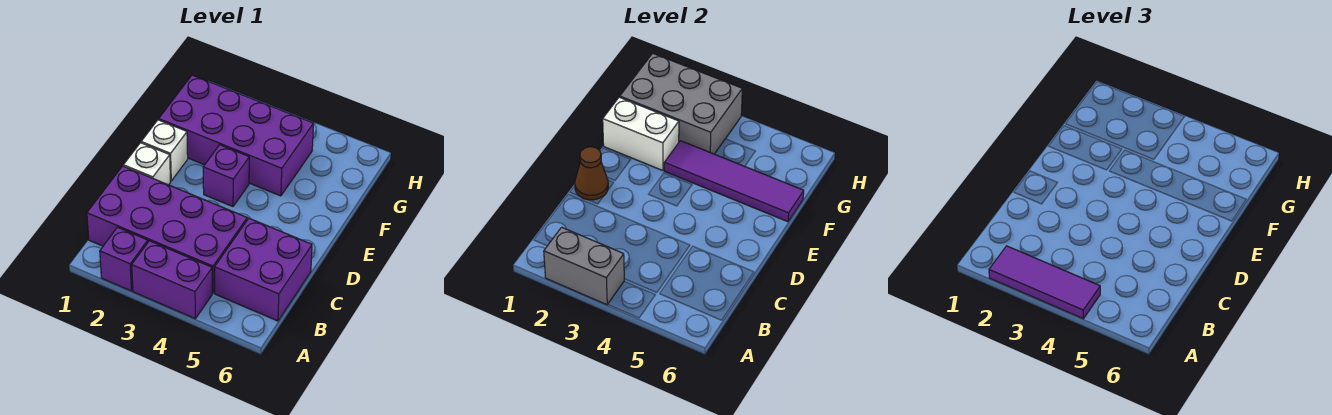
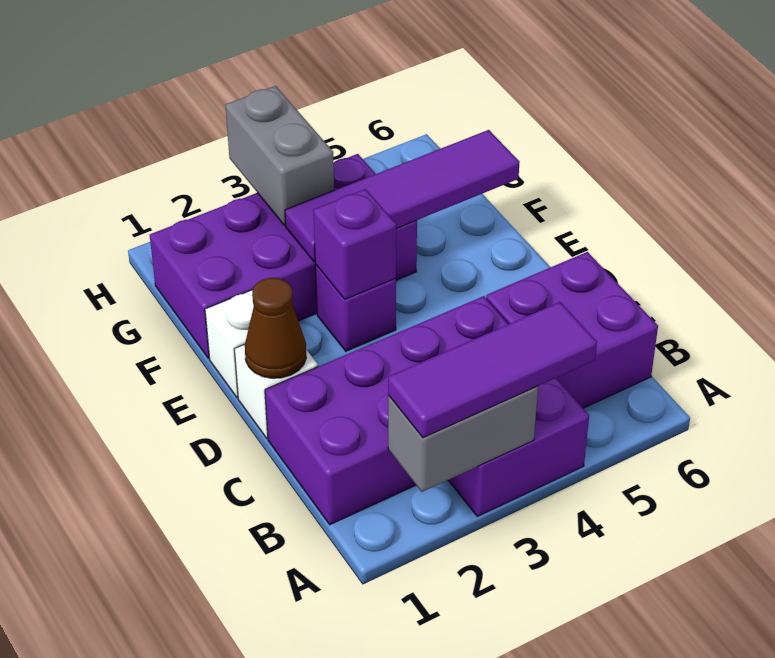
purple brick A2 level 1 -> purple brick E3 level 2
white brick F1:F2 level 2 -> none
grey brick G1:H3 level 2 -> grey brick G3:H3 level 2

